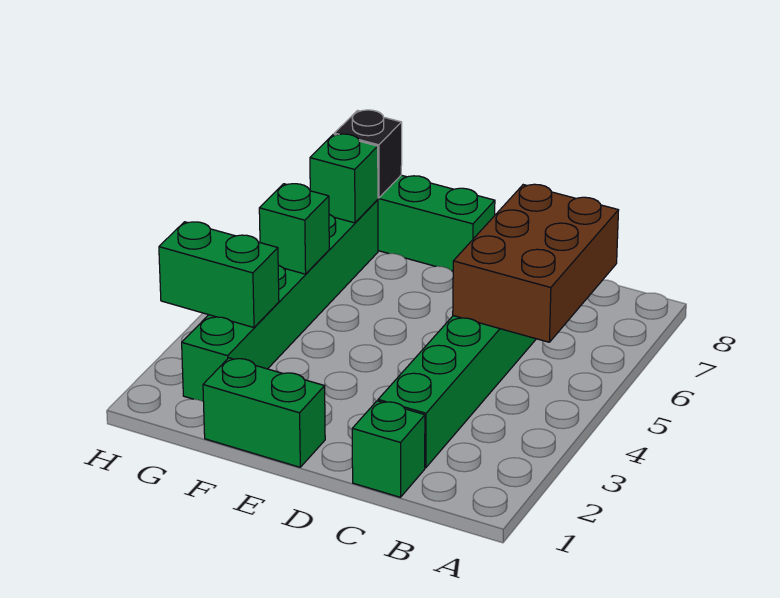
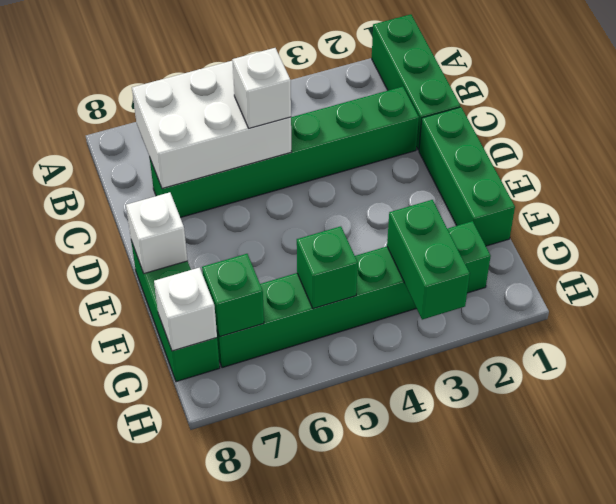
brown brick B5:C7 level 2 -> white brick B5:C7 level 2
green brick C1 level 1 -> green brick A1:C1 level 1
none -> white brick C5 level 3
green brick E1:F1 level 1 -> green brick D1:F1 level 1
none -> white brick E8 level 2
black brick G8 level 2 -> white brick G8 level 2

